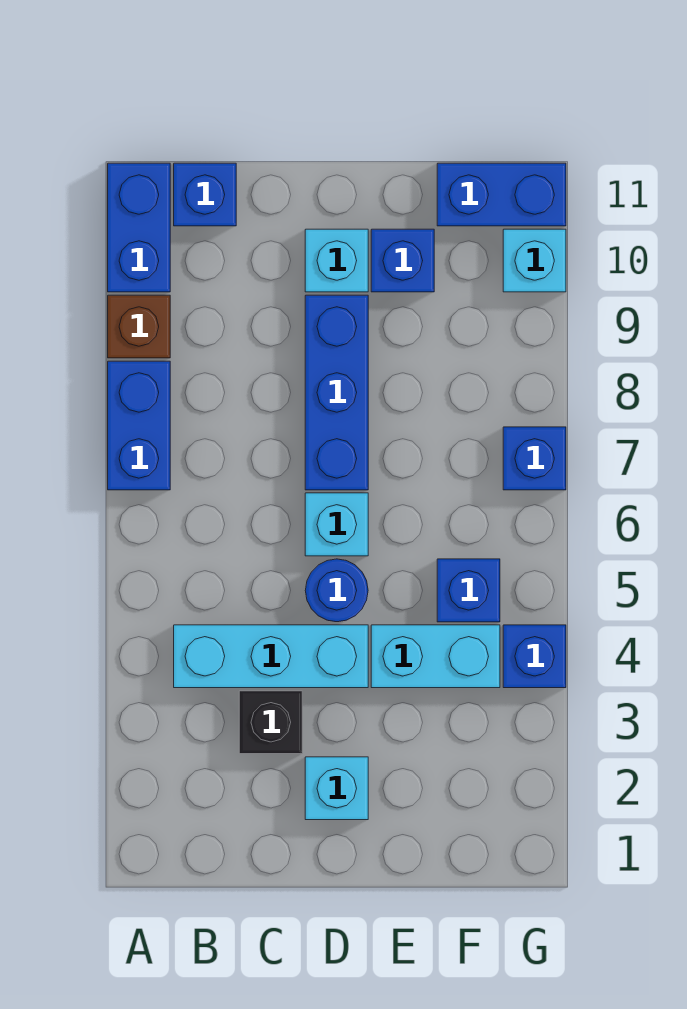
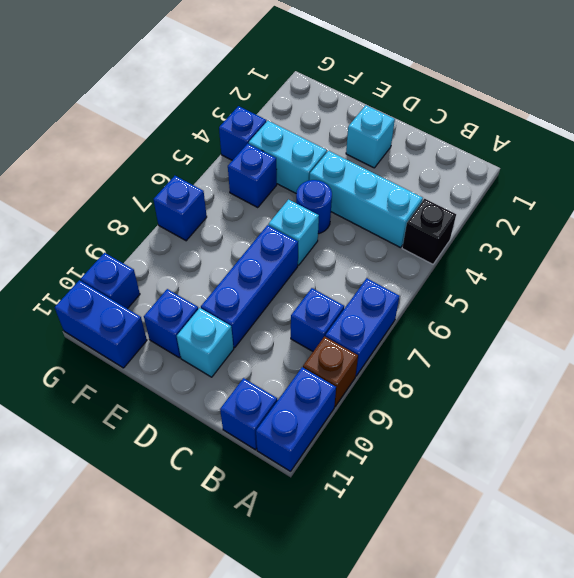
none -> blue brick B8 level 1
black brick C3 level 1 -> black brick A4 level 1
cyan brick G10 level 1 -> blue brick G10 level 1

